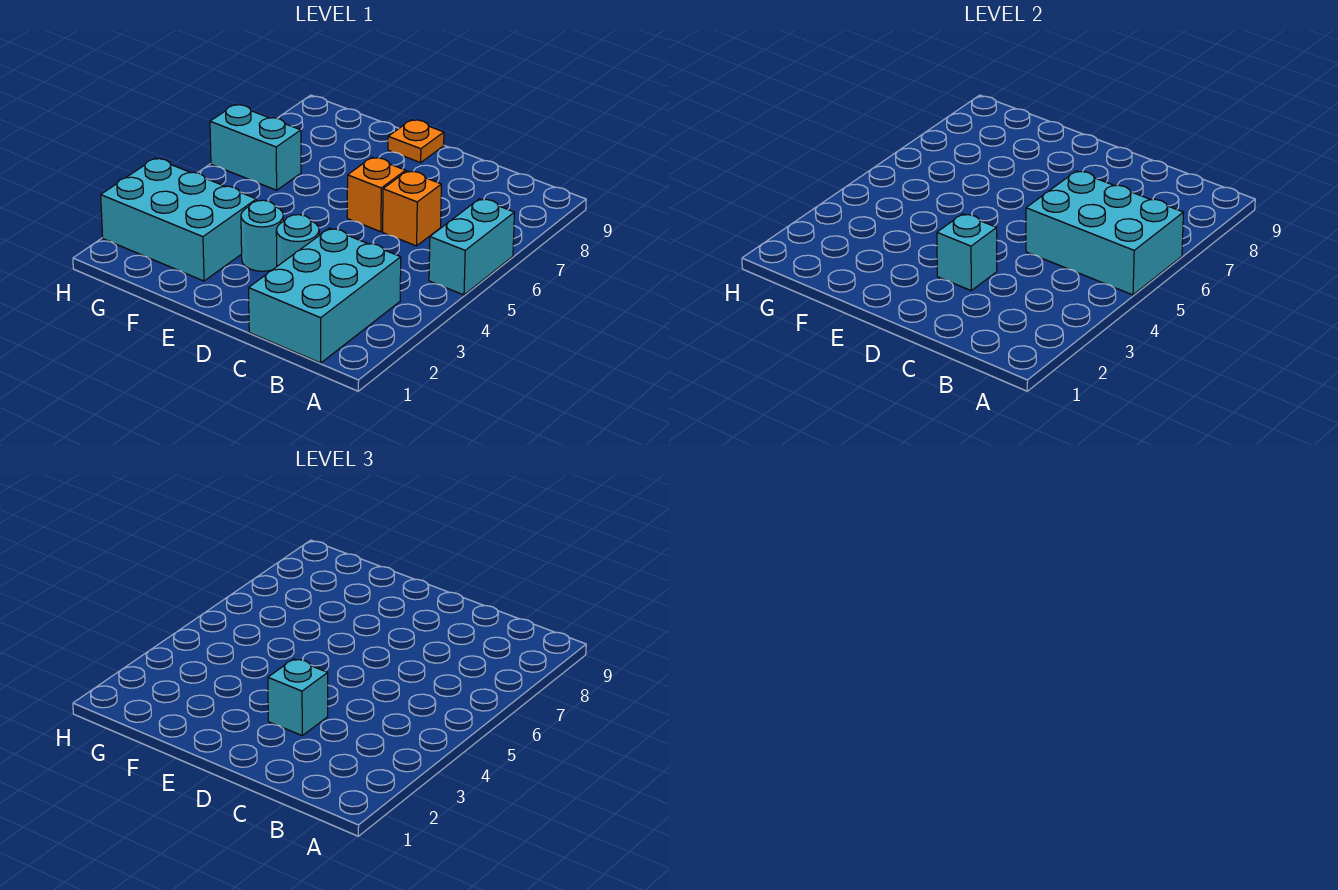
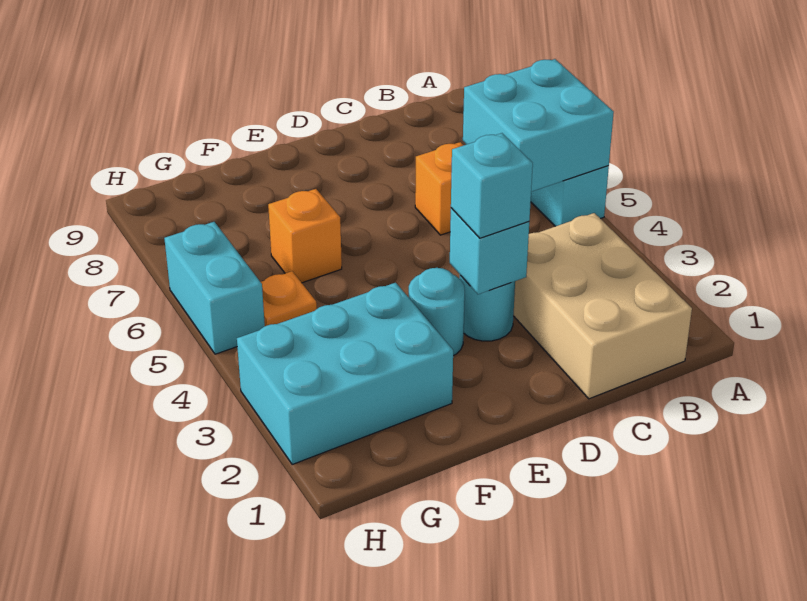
cyan brick A5:C6 level 2 -> cyan brick A5:B6 level 2
cyan brick B1:C3 level 1 -> tan brick B1:C3 level 1
orange brick D6 level 1 -> orange brick F6 level 1
orange plate E9 level 1 -> orange plate G5 level 1
cyan brick G6:H6 level 1 -> cyan brick H5:H6 level 1

